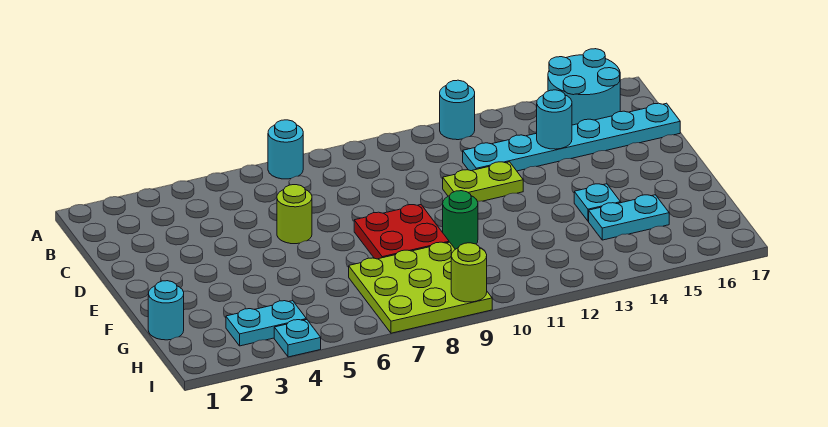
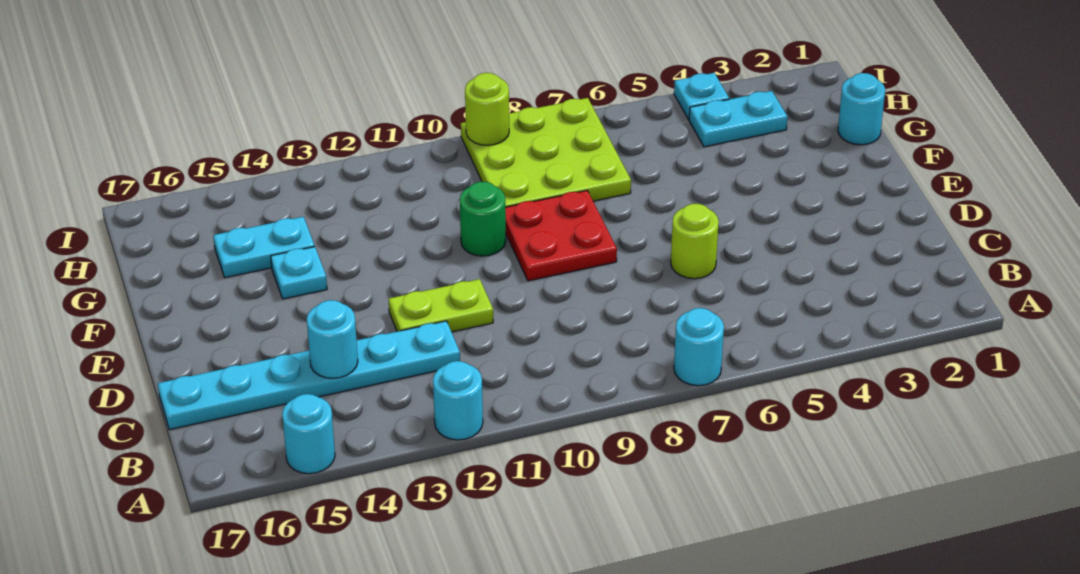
cyan round brick A15:B16 level 1 -> cyan round brick A15 level 1

